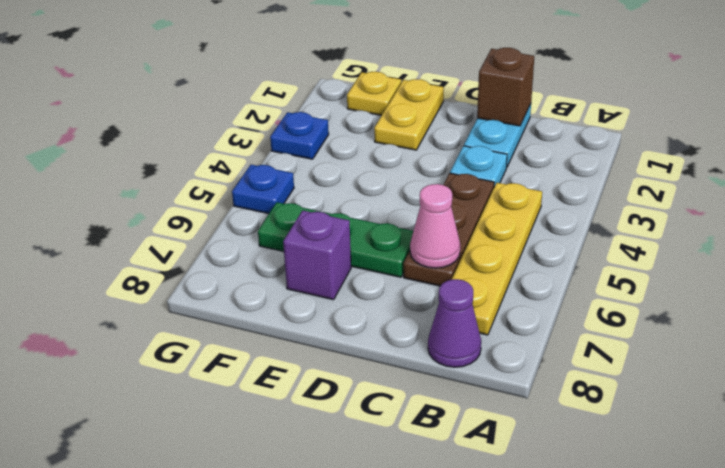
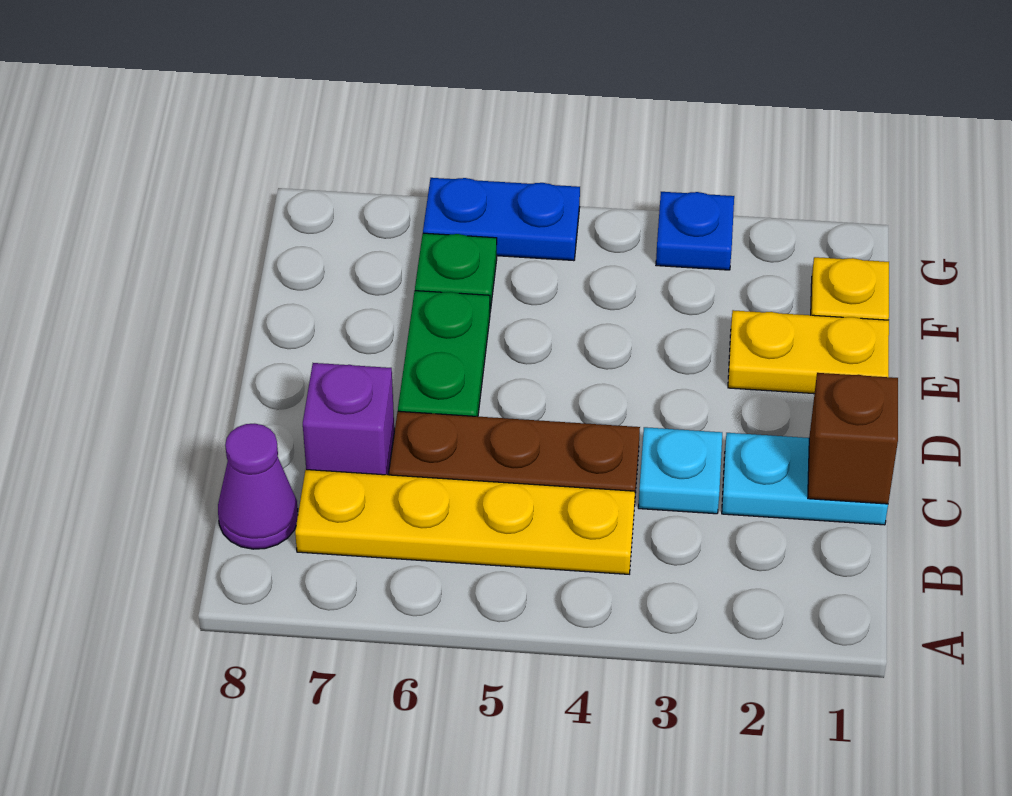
pink cone C6 level 2 -> none
purple brick E7 level 1 -> purple brick C7 level 1
blue plate G5 level 1 -> blue plate G5:G6 level 1

